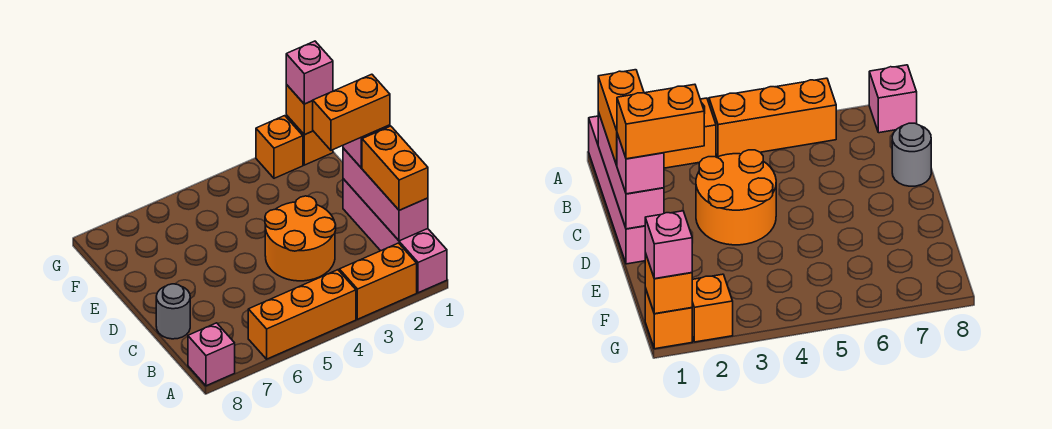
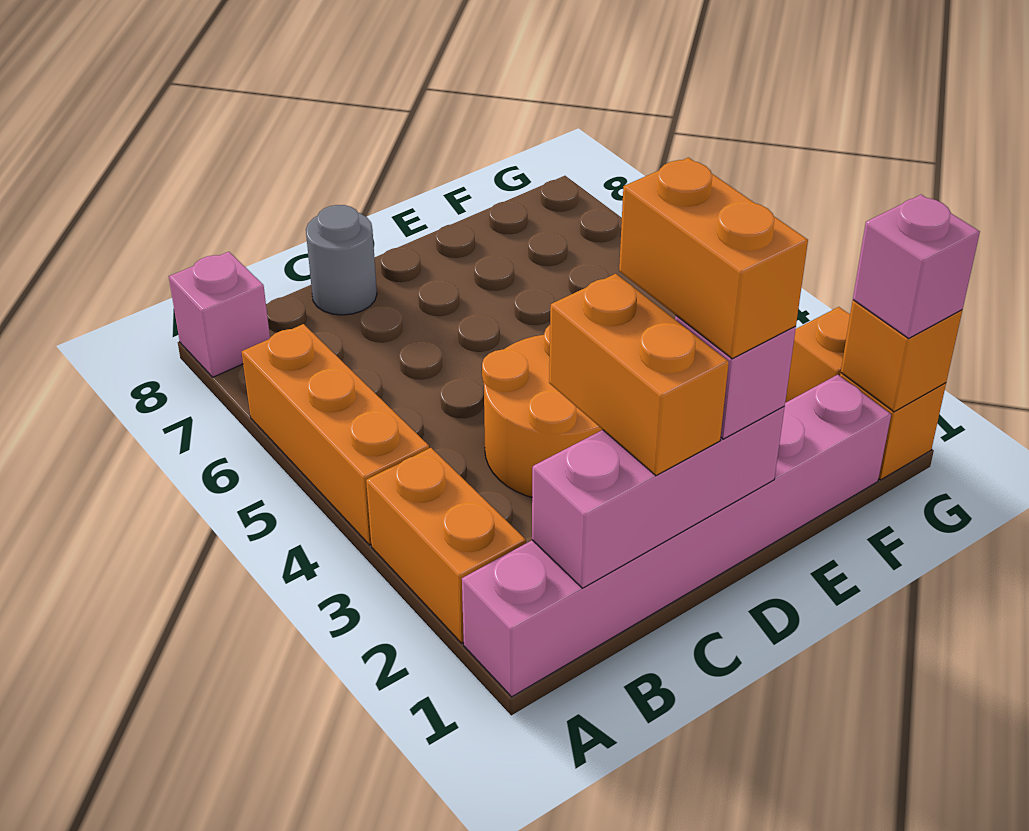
pink brick A1:D1 level 1 -> pink brick A1:F1 level 1
orange brick B1:C1 level 3 -> orange brick C1:C2 level 3

